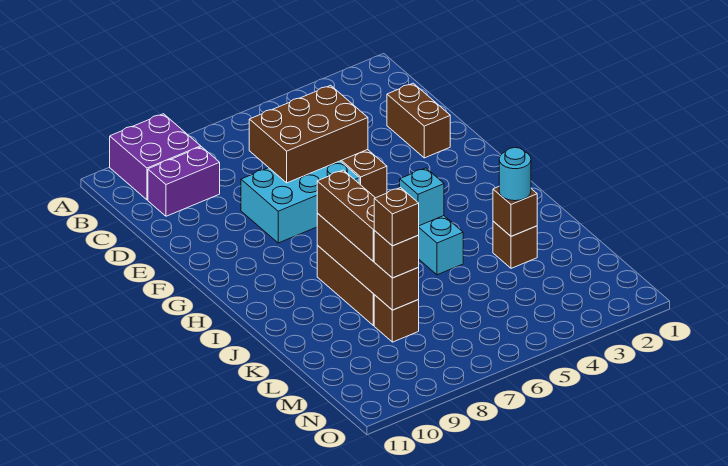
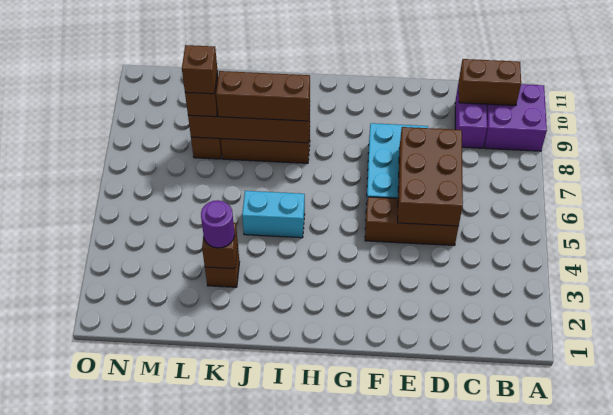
brown brick D2:E2 level 1 -> brown brick B10:C10 level 2
cyan brick I5 level 2 -> none
cyan round brick K3 level 3 -> purple round brick K3 level 3

